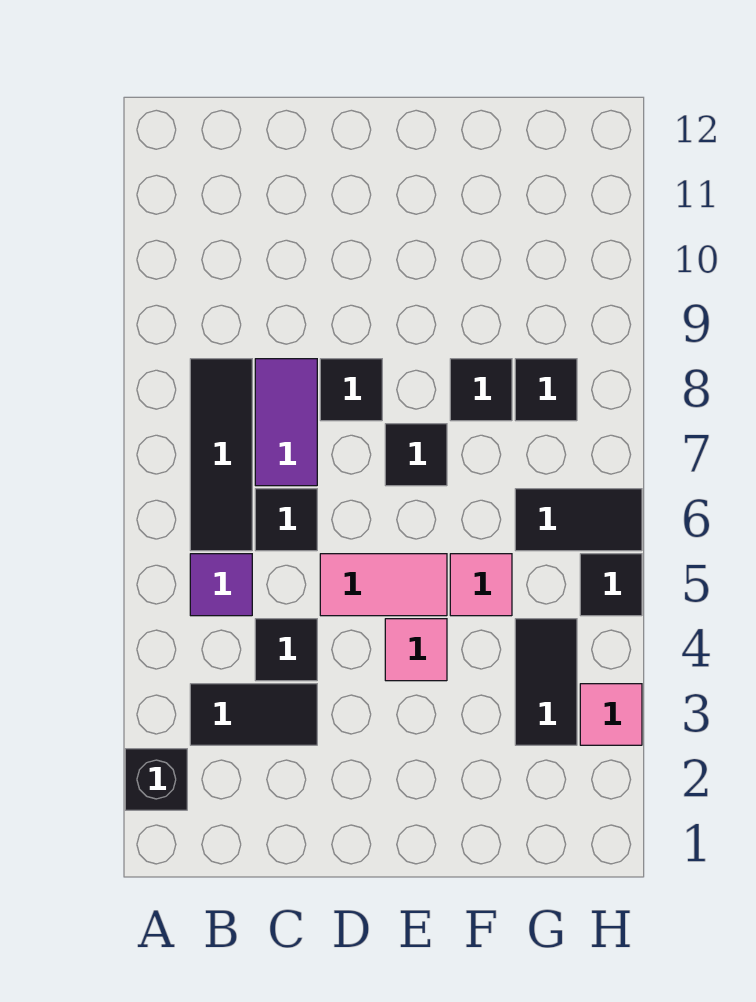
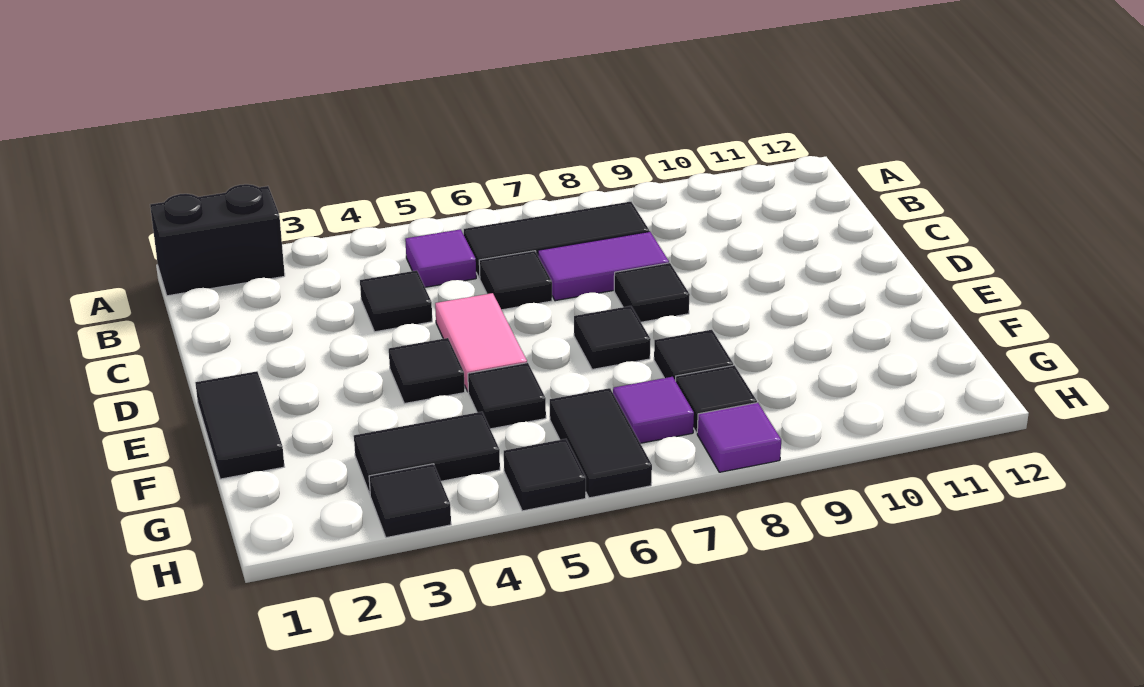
black brick A2 level 1 -> black brick A1:A2 level 1
black tile B3:C3 level 1 -> black tile E1:F1 level 1
pink tile E4 level 1 -> black tile E4 level 1
pink tile F5 level 1 -> black tile F5 level 1
none -> purple tile G7 level 1
pink tile H3 level 1 -> black tile H3 level 1
none -> purple tile H8 level 1

